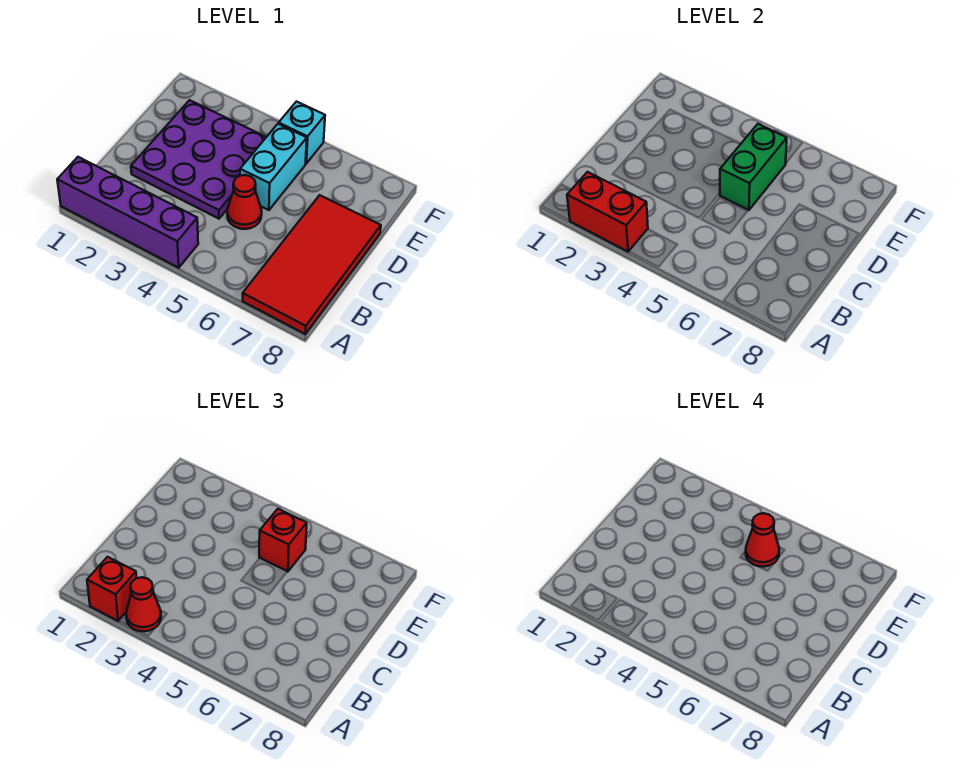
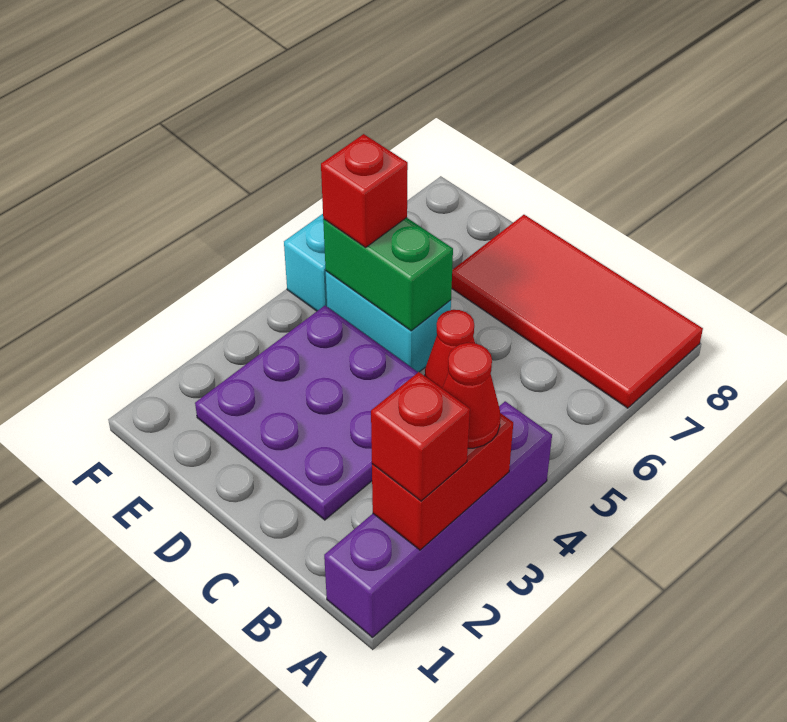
red cone E5 level 4 -> none

